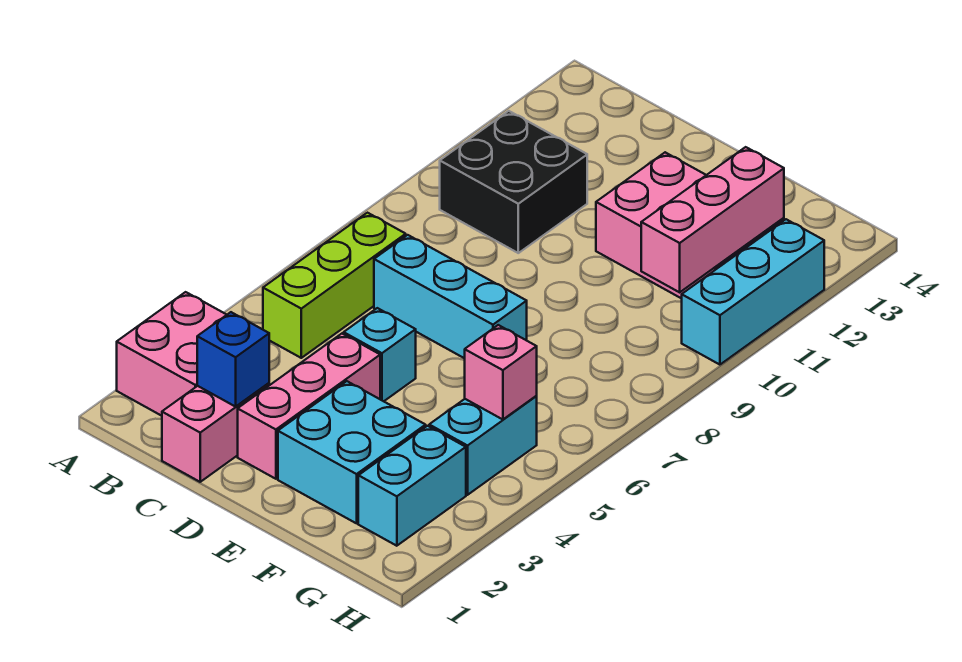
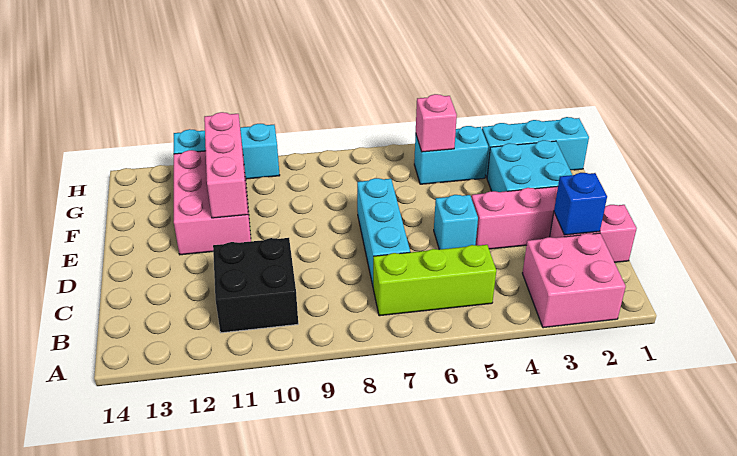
cyan brick G2:G3 level 1 -> cyan brick G1:G3 level 1
pink brick G10:G12 level 2 -> pink brick E11:G11 level 2

